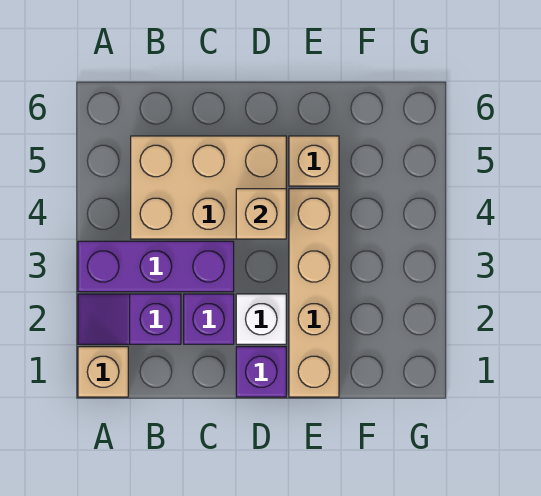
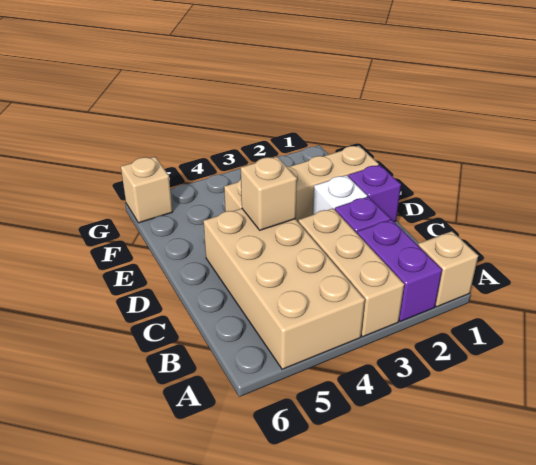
purple slope A2:B2 level 1 top B -> purple brick A2:B2 level 1
purple brick A3:C3 level 1 -> tan brick A3:C3 level 1
tan brick B4:D5 level 1 -> tan brick A4:D5 level 1
tan brick E5 level 1 -> tan brick G6 level 1

